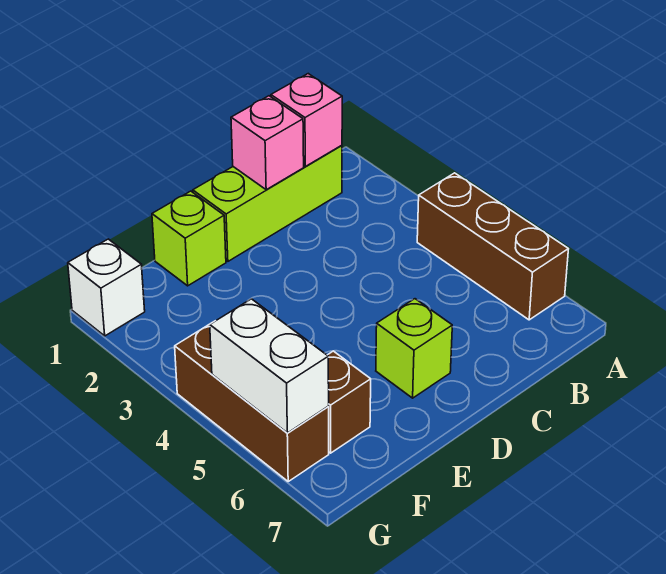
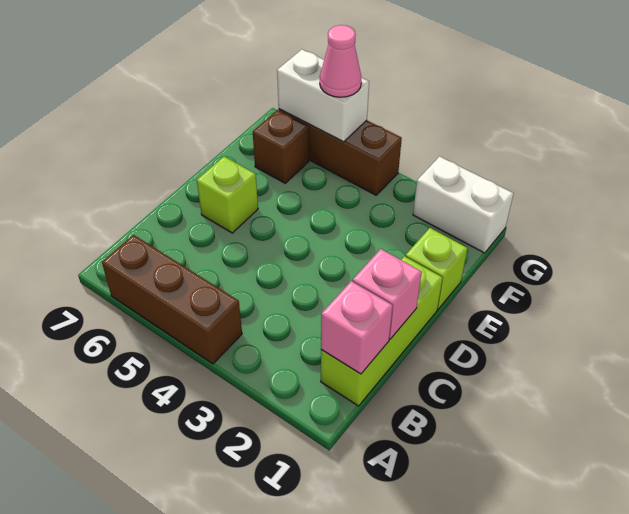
white brick G1 level 1 -> white brick G1:G2 level 1
none -> pink cone G5 level 3

